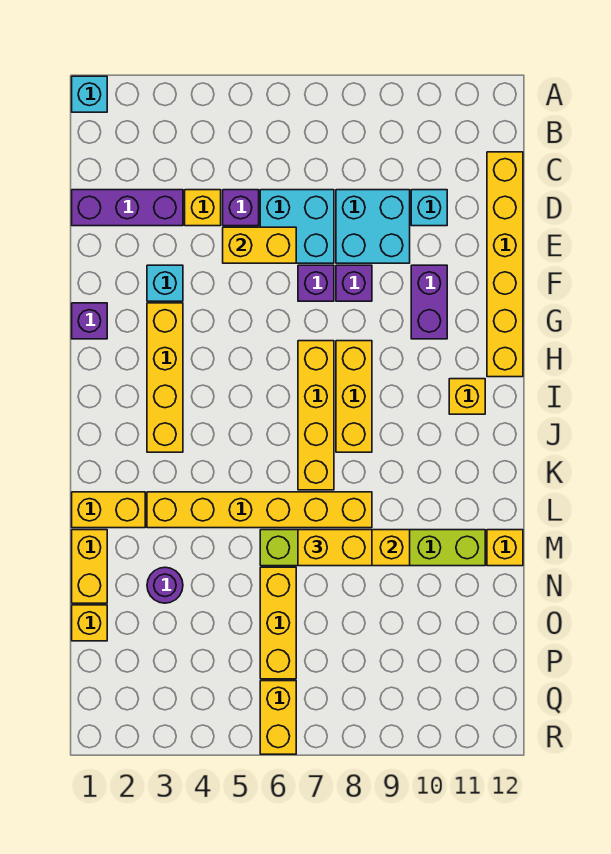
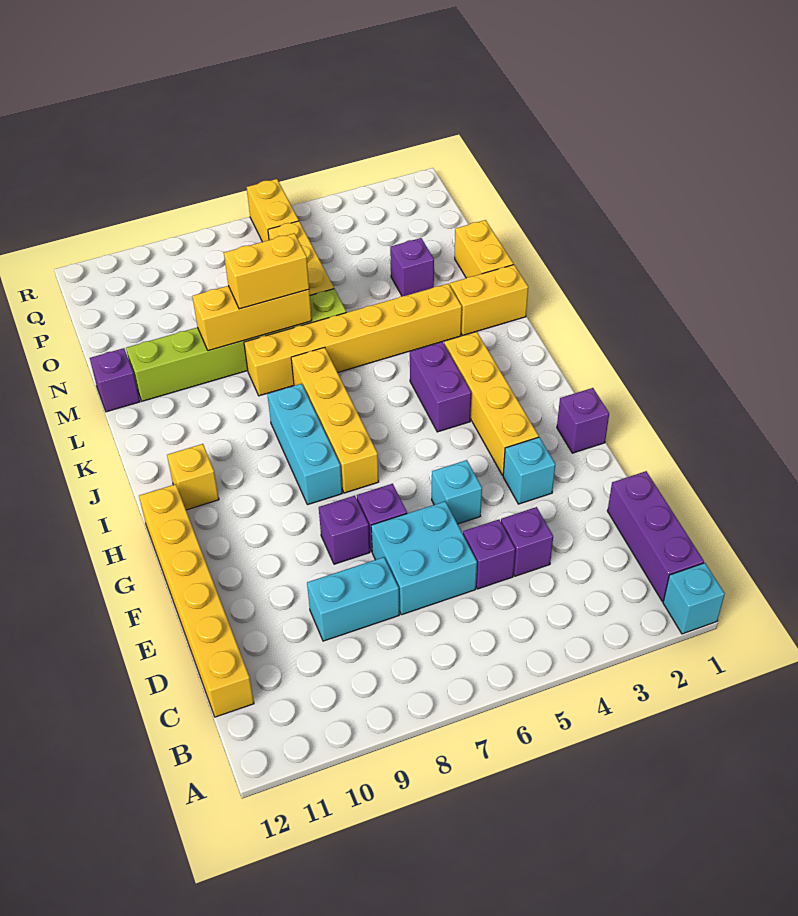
purple brick D1:D3 level 1 -> purple brick B1:D1 level 1
yellow brick D4 level 1 -> purple brick D4 level 1
cyan brick D8:E9 level 1 -> cyan brick D8:D9 level 1
cyan brick D10 level 1 -> cyan brick F5 level 1
yellow brick E5:E6 level 2 -> none
purple brick F10:G10 level 1 -> purple brick I4:J4 level 1
yellow brick H8:J8 level 1 -> cyan brick H8:J8 level 1
yellow brick M12 level 1 -> purple brick M12 level 1
purple round brick N3 level 1 -> purple brick N3 level 1
yellow brick O1 level 1 -> none

